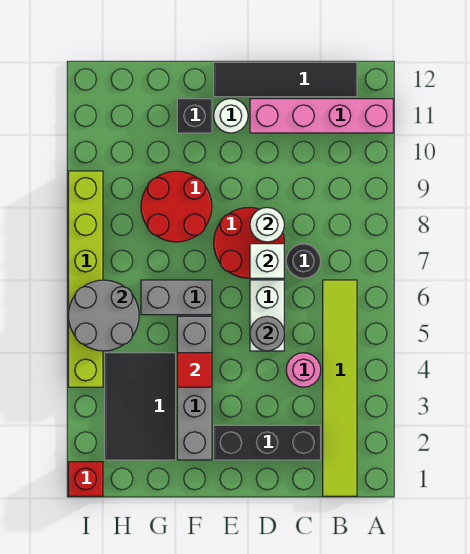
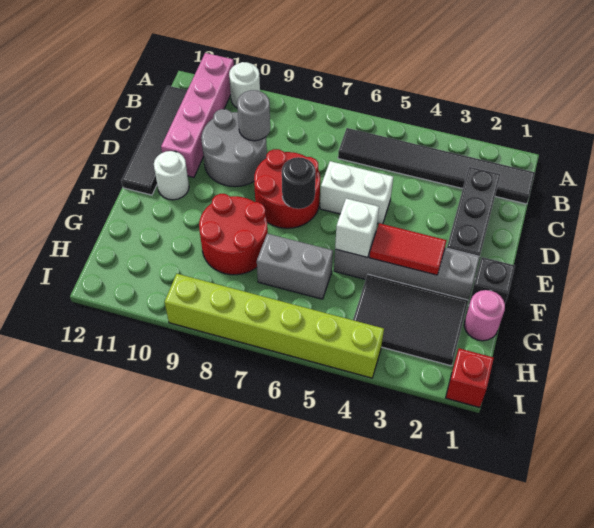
lime tile B1:B6 level 1 -> black tile B1:B6 level 1
pink round brick C4 level 1 -> pink round brick G1 level 1
black round brick C7 level 1 -> black round brick E7 level 2
grey round brick D5 level 2 -> grey round brick C9 level 2
white brick D7 level 2 -> white brick F5 level 2
white round brick D8 level 2 -> white round brick A10 level 1
red tile F4 level 2 -> red tile F3:F4 level 2
grey brick F6:G6 level 1 -> grey brick G6:G7 level 1
black brick F11 level 1 -> black brick F1 level 1
grey round brick H5:I6 level 2 -> grey round brick C9:D10 level 1

